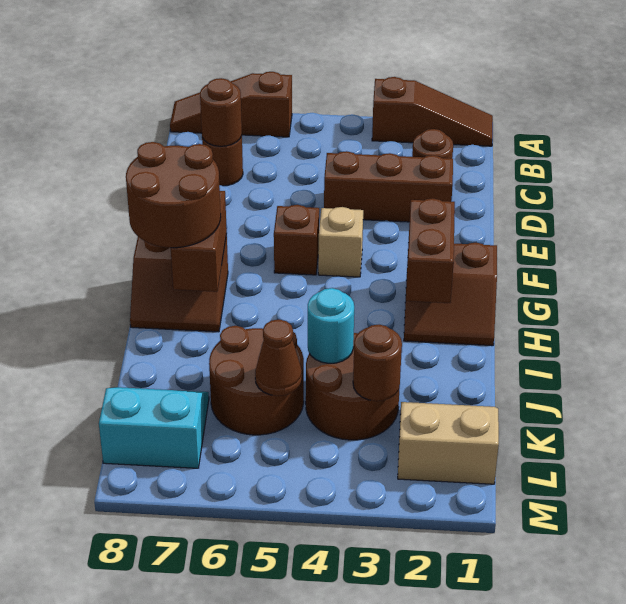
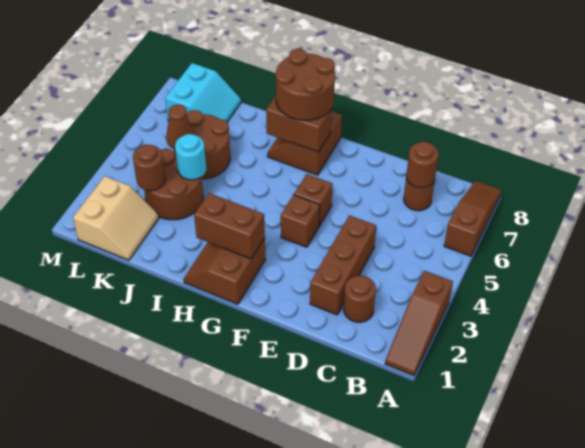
tan brick F4 level 1 -> brown brick F4 level 1

